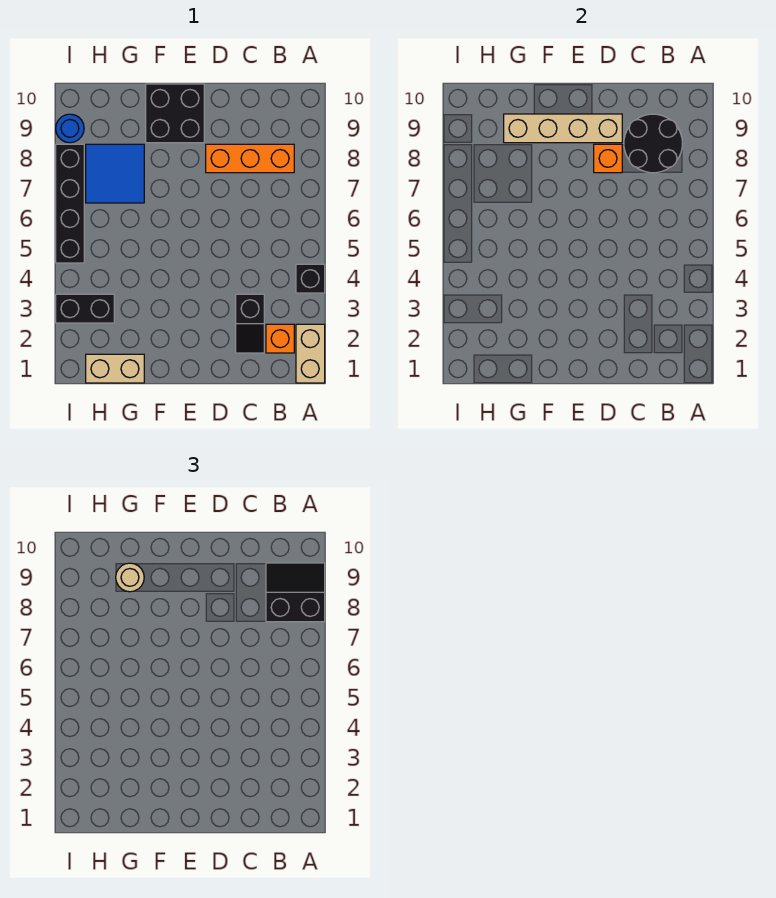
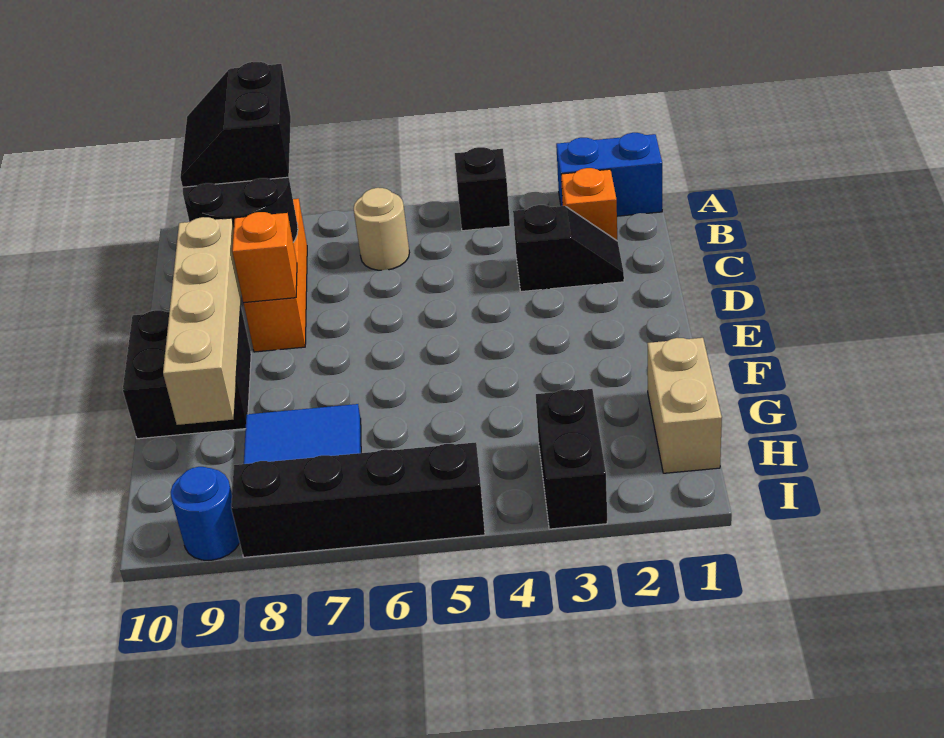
tan brick A1:A2 level 1 -> blue brick A1:A2 level 1
tan round brick G9 level 3 -> tan round brick B6 level 1

